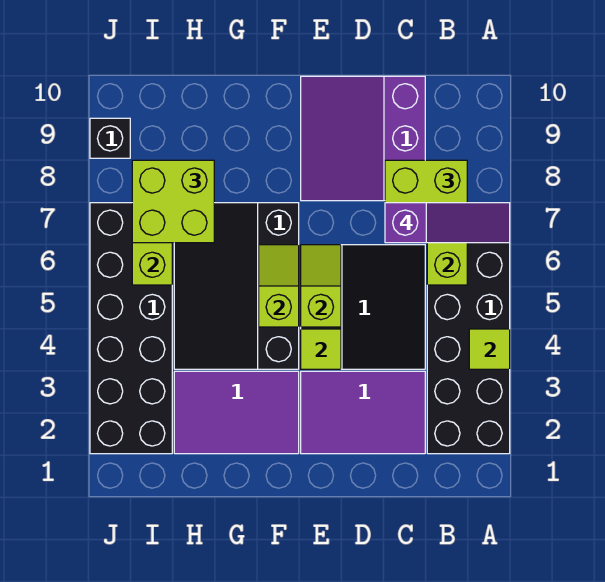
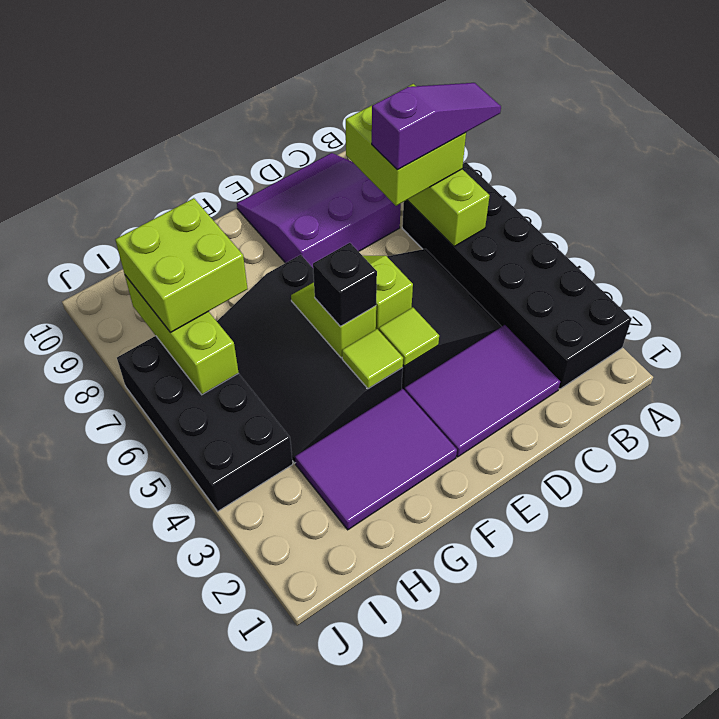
lime tile A4 level 2 -> lime tile F4 level 2
purple slope C8:E10 level 1 top C -> purple slope C8:E10 level 1 top 8
black brick I2:J7 level 1 -> black brick I4:J7 level 1
black brick J9 level 1 -> black brick F5 level 3

